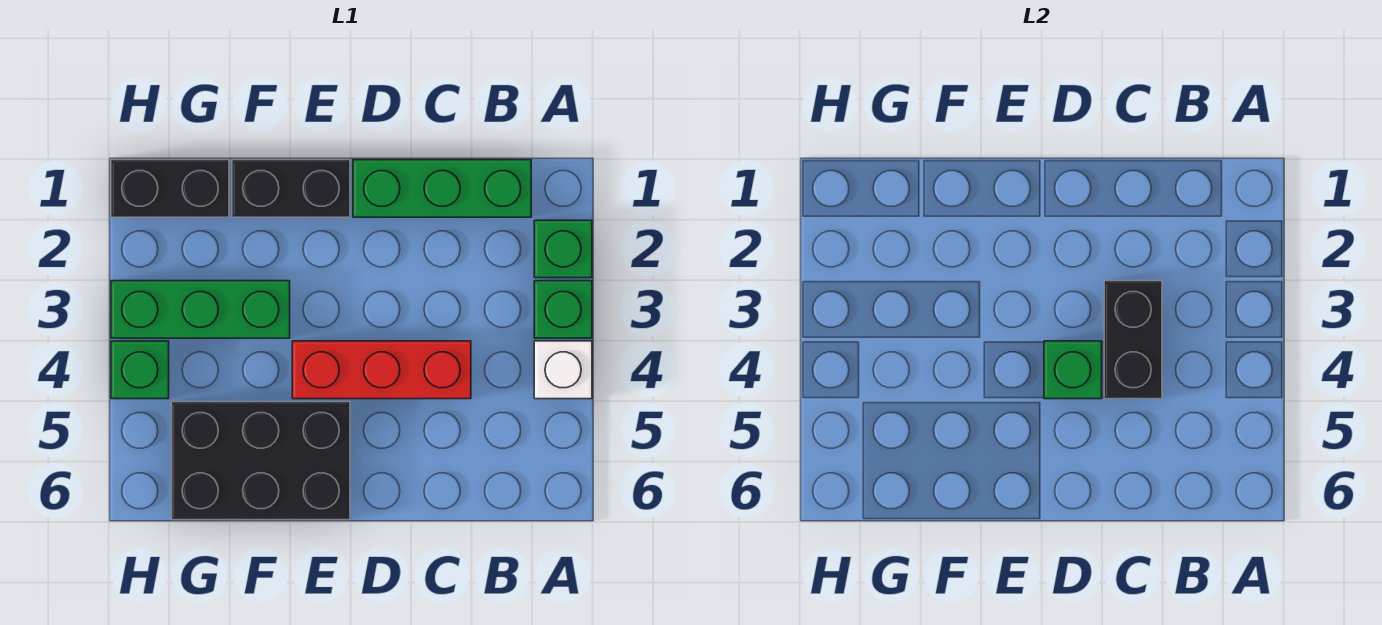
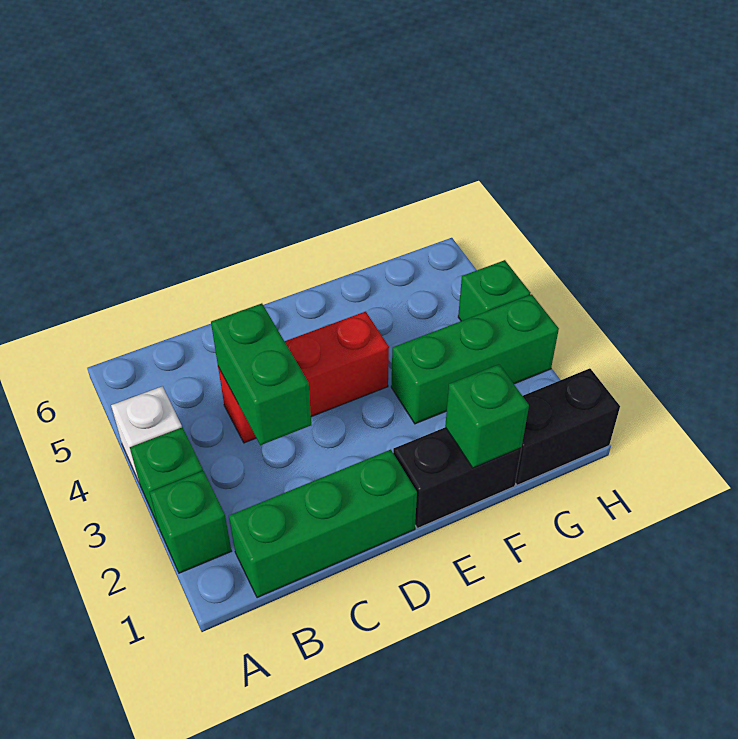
black brick C3:C4 level 2 -> green brick C3:C4 level 2
green brick D4 level 2 -> green brick F1 level 2
black brick E5:G6 level 1 -> none

